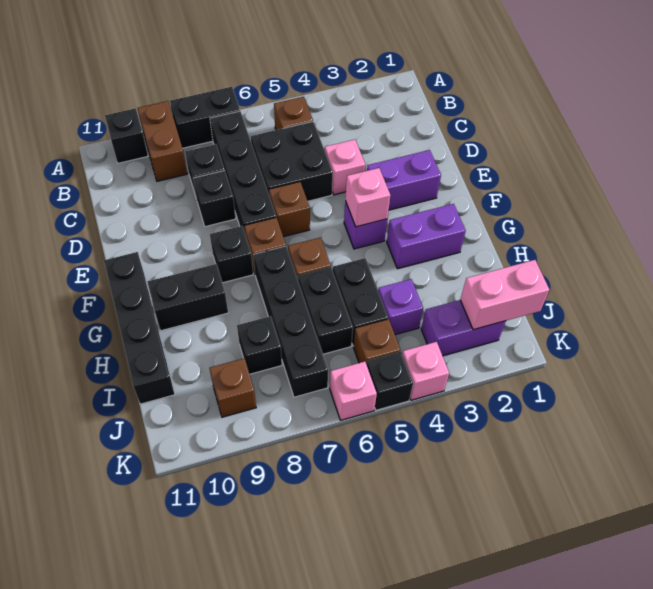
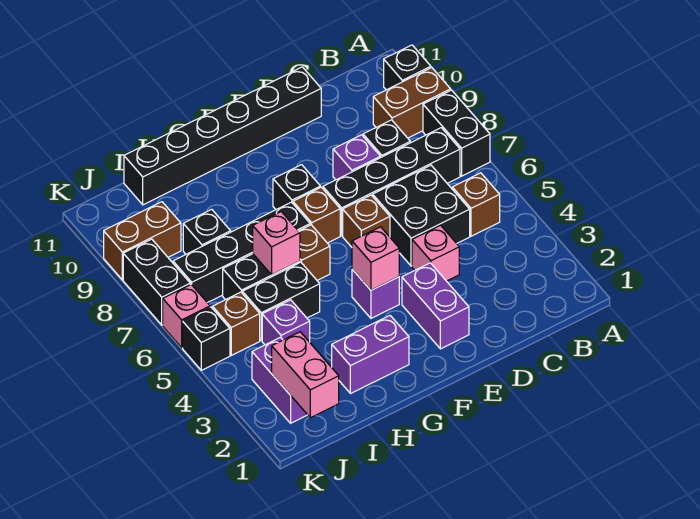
black brick D8 level 1 -> purple brick D8 level 1
black brick F11:I11 level 1 -> black brick D11:I11 level 1
purple brick G2:G3 level 1 -> purple brick G2:H2 level 1
black brick G9:G10 level 1 -> black brick K7:K8 level 1
brown brick J9 level 1 -> brown brick J9:K9 level 1
pink brick K4 level 1 -> pink brick H6 level 2

